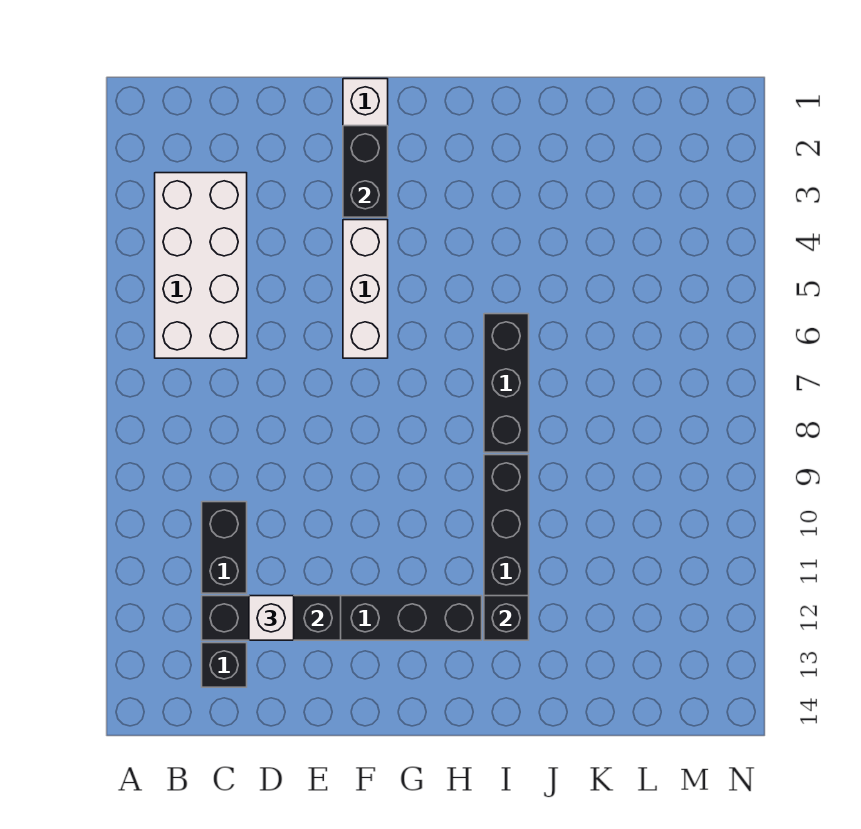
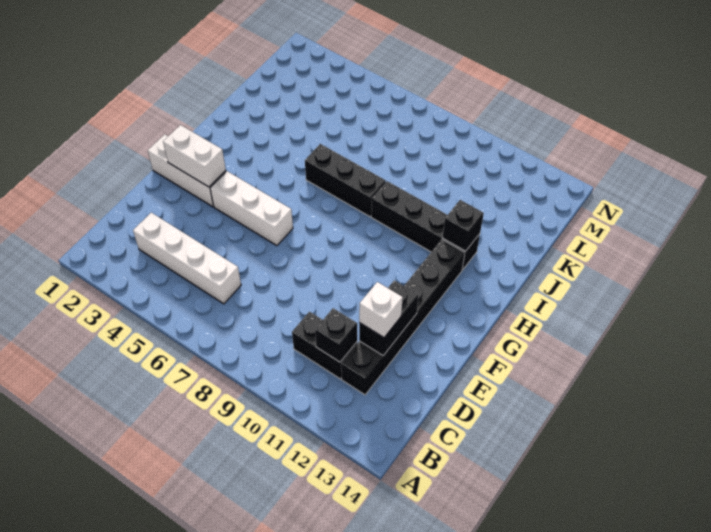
white brick B3:C6 level 1 -> white brick C3:C6 level 1
black brick C13 level 1 -> black brick C11 level 2
black brick F2:F3 level 2 -> white brick F2:F3 level 2

